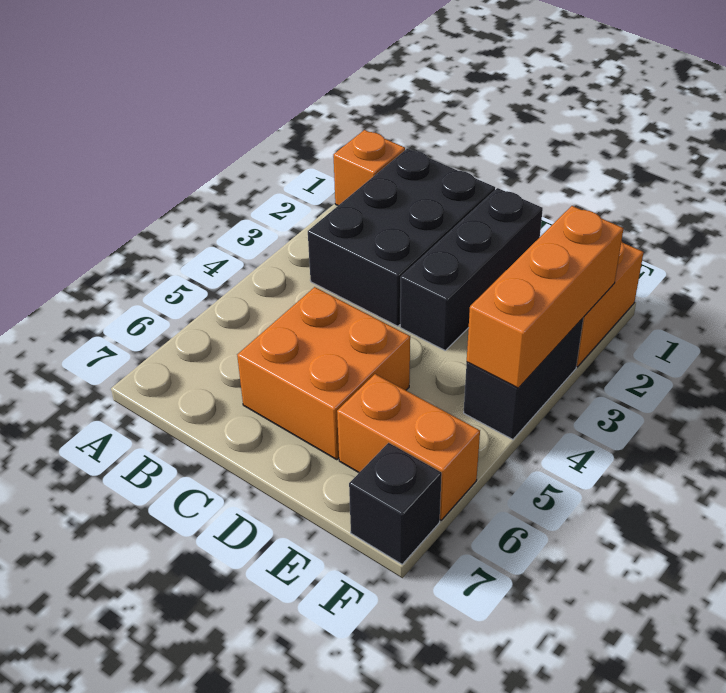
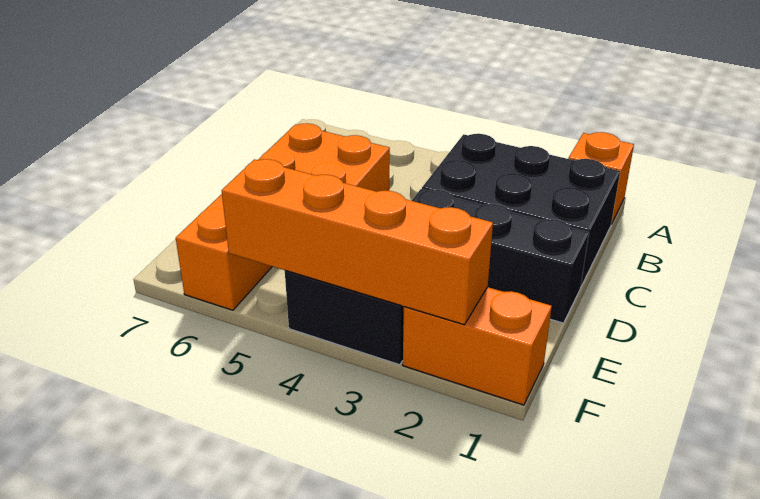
orange brick F2:F4 level 2 -> orange brick F2:F5 level 2
black brick F7 level 1 -> none

